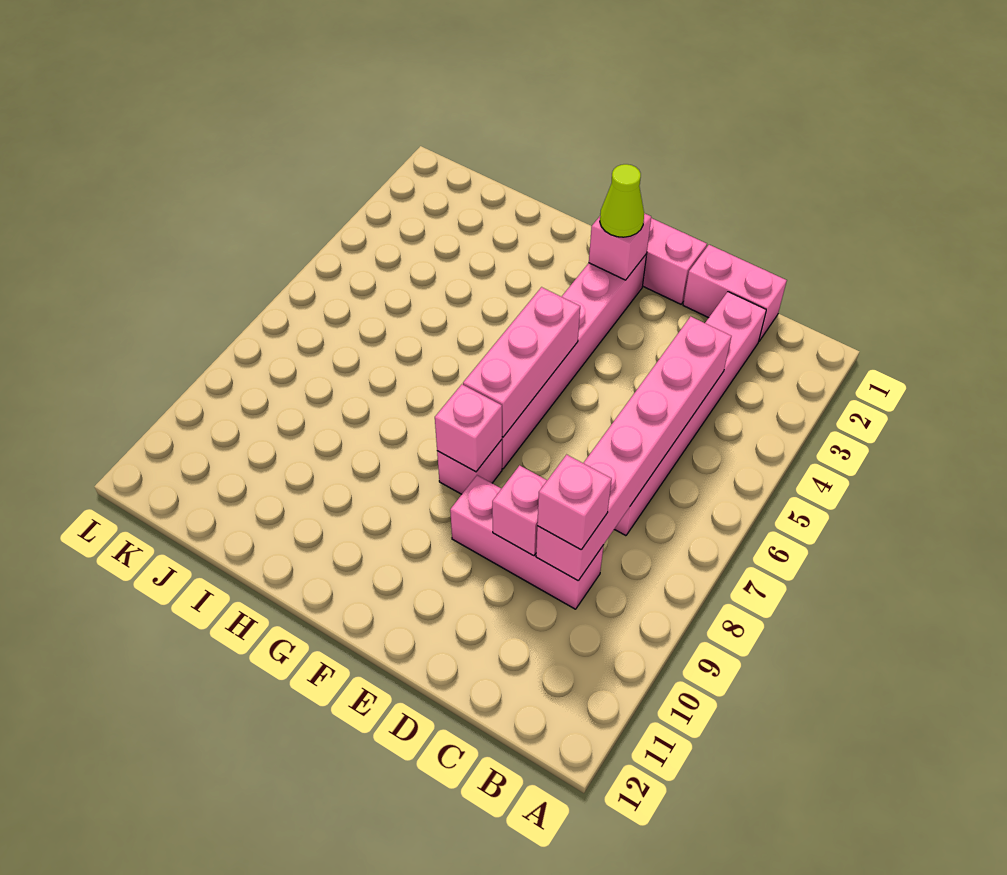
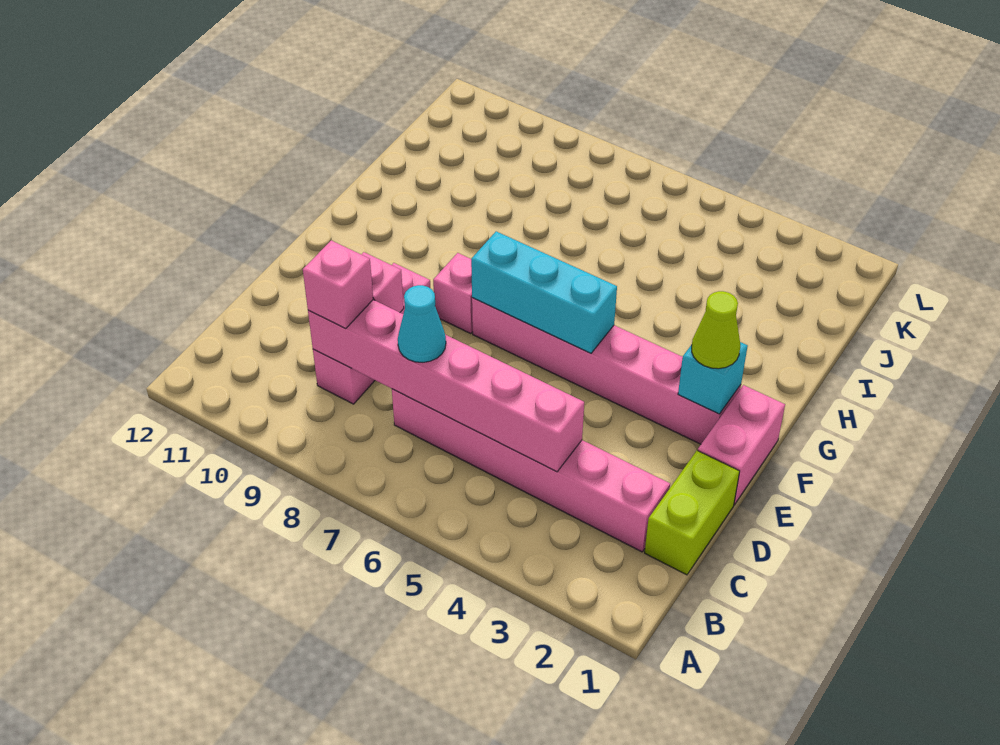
pink brick C1:D1 level 1 -> lime brick C1:D1 level 1
none -> cyan cone C7 level 3
pink brick F2 level 2 -> cyan brick F2 level 2
pink brick F5:F7 level 2 -> cyan brick F5:F7 level 2
pink brick F8 level 2 -> none

